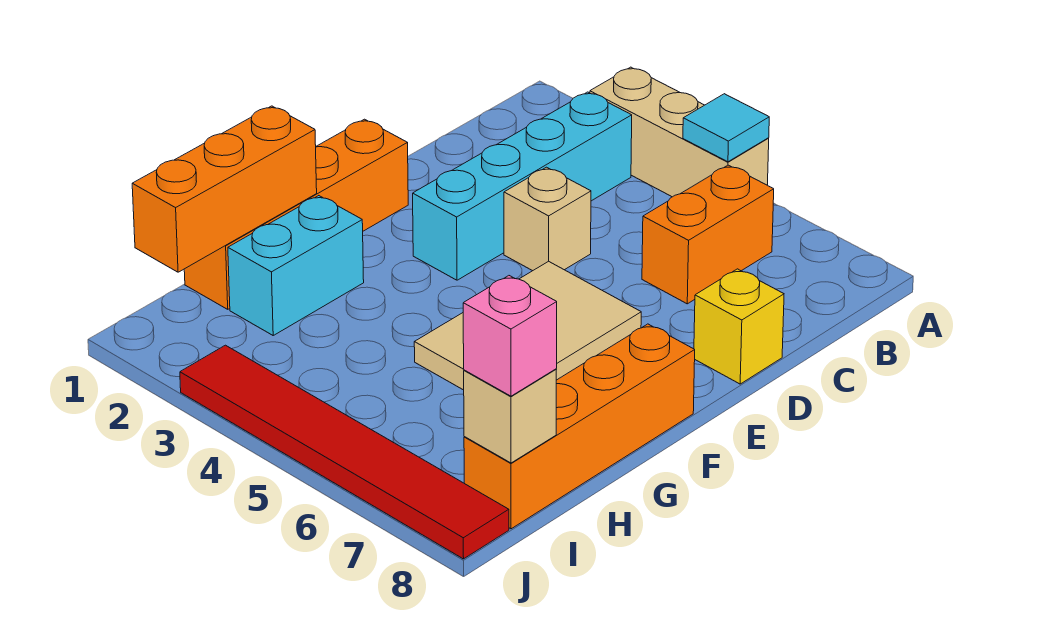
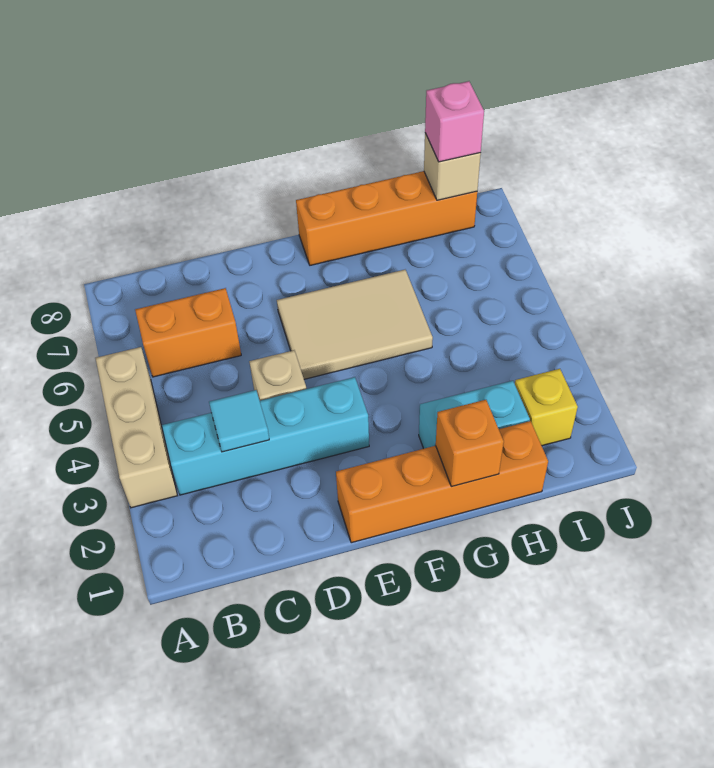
cyan tile A5 level 2 -> cyan tile C3 level 2
yellow brick D8 level 1 -> yellow brick I2 level 1
orange brick G1:I1 level 2 -> orange brick G1 level 2
red tile J3:J8 level 1 -> none

